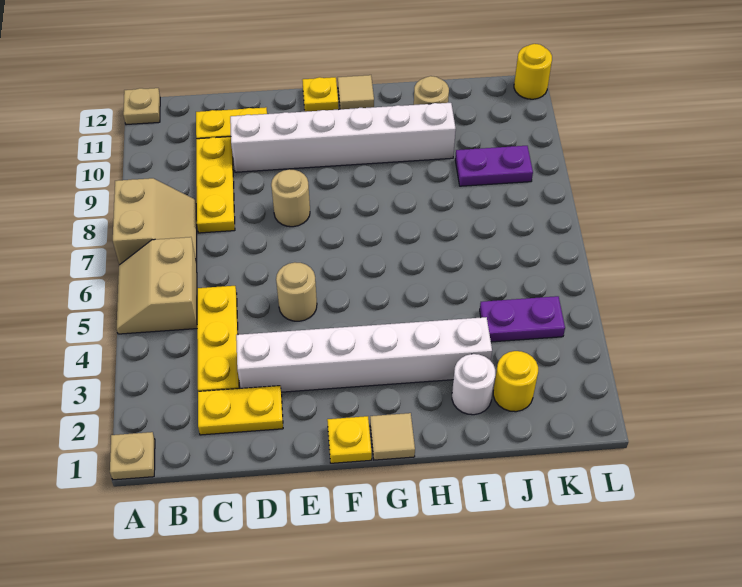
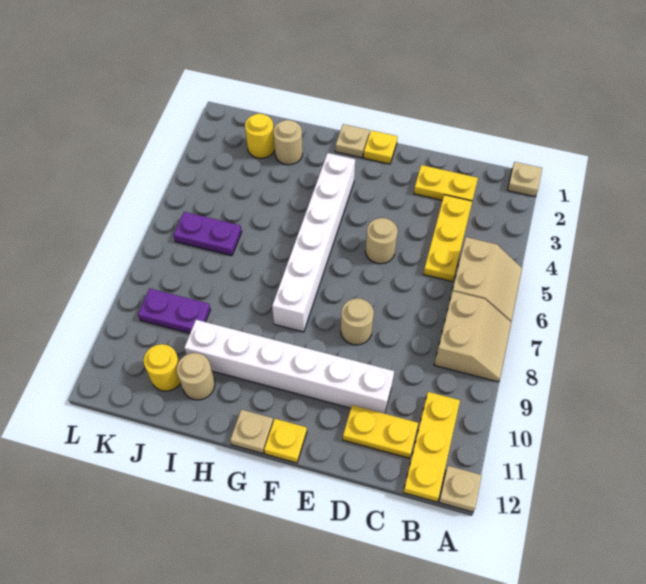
tan slope A7:B8 level 1 top A -> tan slope A7:B8 level 1 top B
yellow plate C8:C10 level 1 -> yellow plate B10:B12 level 1
white brick D3:I3 level 1 -> white brick G3:G8 level 1
tan tile G1 level 1 -> tan plate G1 level 1
tan tile G12 level 1 -> tan plate G12 level 1
white round brick I2 level 1 -> tan round brick I2 level 1
purple plate J4:K4 level 1 -> purple plate J6:K6 level 1
yellow round brick L12 level 1 -> yellow round brick J11 level 1

